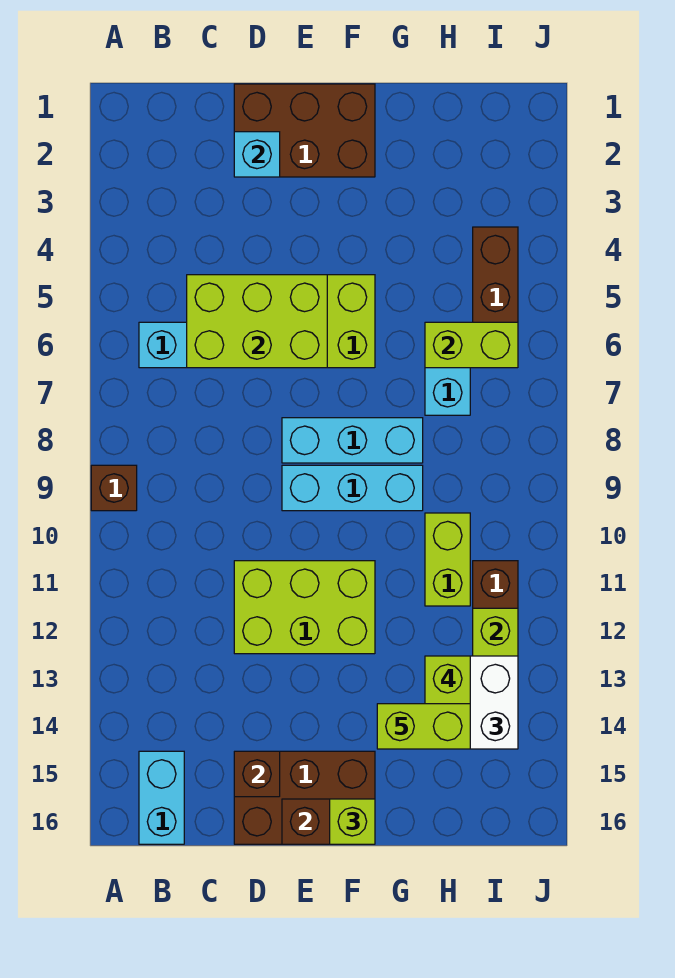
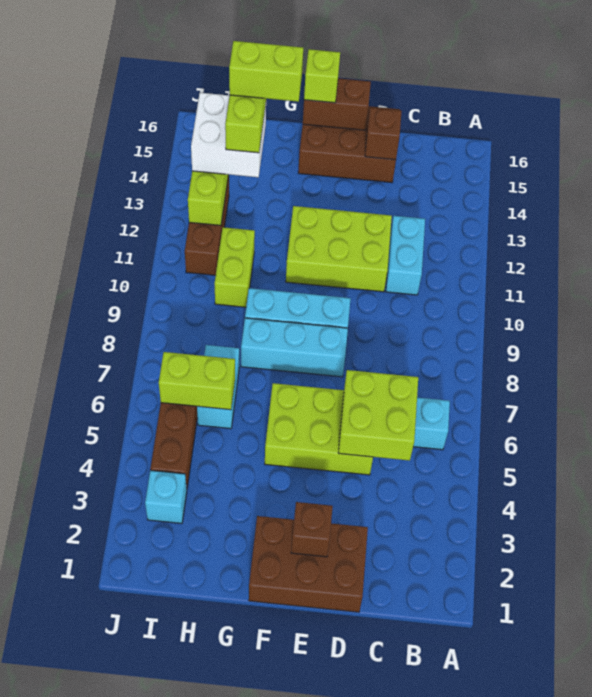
brown brick A9 level 1 -> brown brick E2 level 2
cyan brick B15:B16 level 1 -> cyan brick C11:C12 level 1
lime brick C5:E6 level 2 -> lime brick C5:D6 level 2
cyan brick D2 level 2 -> cyan brick I3 level 1

